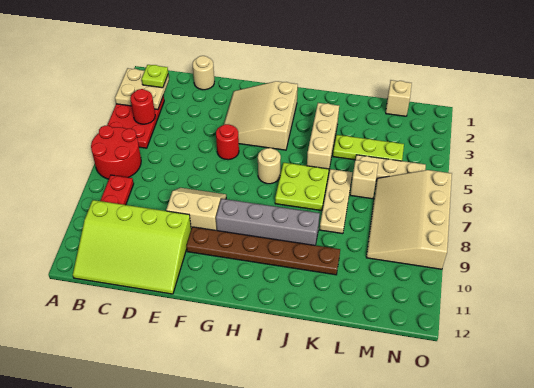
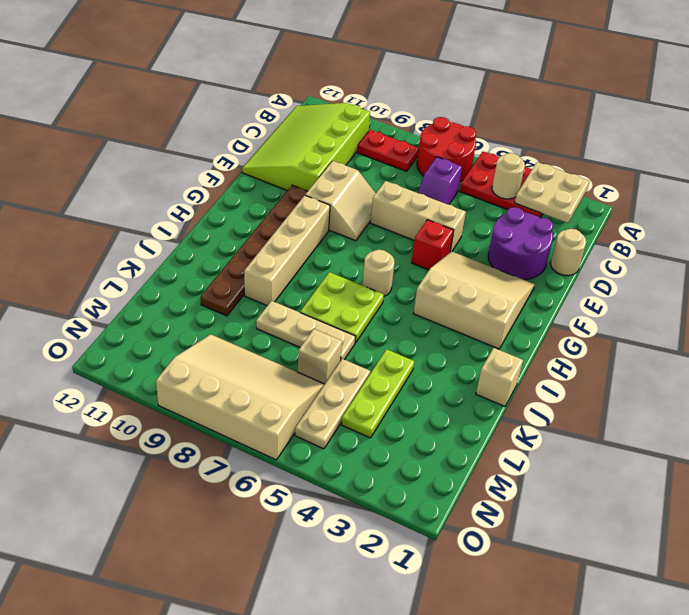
lime plate B2 level 3 -> none
red round brick B4 level 2 -> tan round brick B4 level 2
none -> purple slope C6:D6 level 1 top C
none -> purple round brick D2:E3 level 1
red round brick F5 level 1 -> red brick F5 level 1
grey brick G9:J9 level 1 -> tan brick G9:J9 level 1
tan brick J3:J5 level 1 -> tan brick E5:E7 level 1
tan brick M1 level 1 -> tan brick J1 level 1

